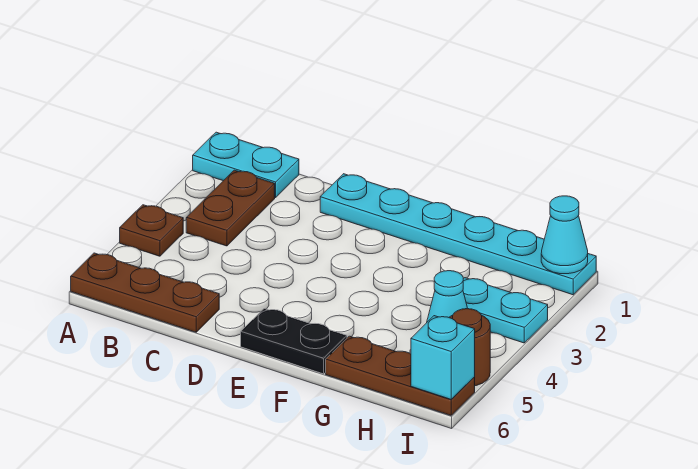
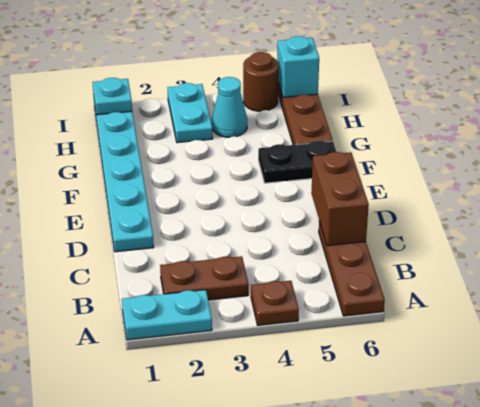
cyan plate A1:B1 level 1 -> cyan plate A1:A2 level 1
none -> brown brick C6:D6 level 2
black plate E6:F6 level 1 -> black plate F5:F6 level 1
cyan cone I1 level 2 -> cyan plate I1 level 2

